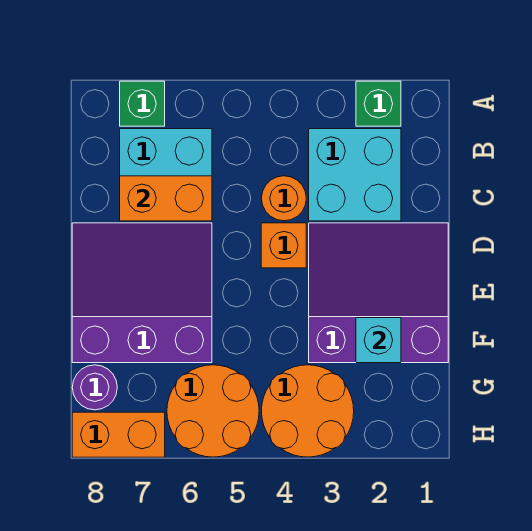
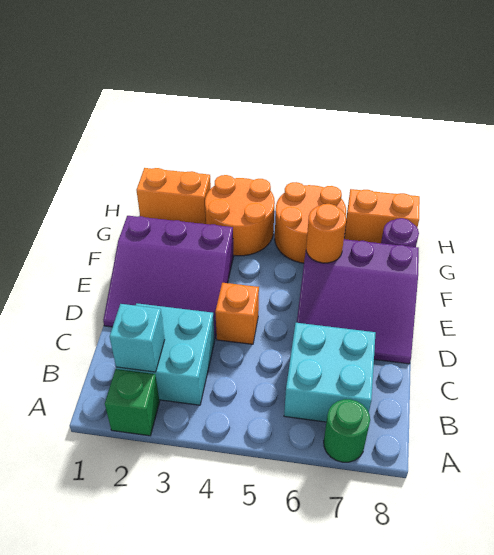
green brick A7 level 1 -> green round brick A7 level 1
orange round brick C4 level 1 -> orange round brick F6 level 2
orange brick C6:C7 level 2 -> orange brick H1:H2 level 1
cyan brick F2 level 2 -> cyan brick B2 level 2

